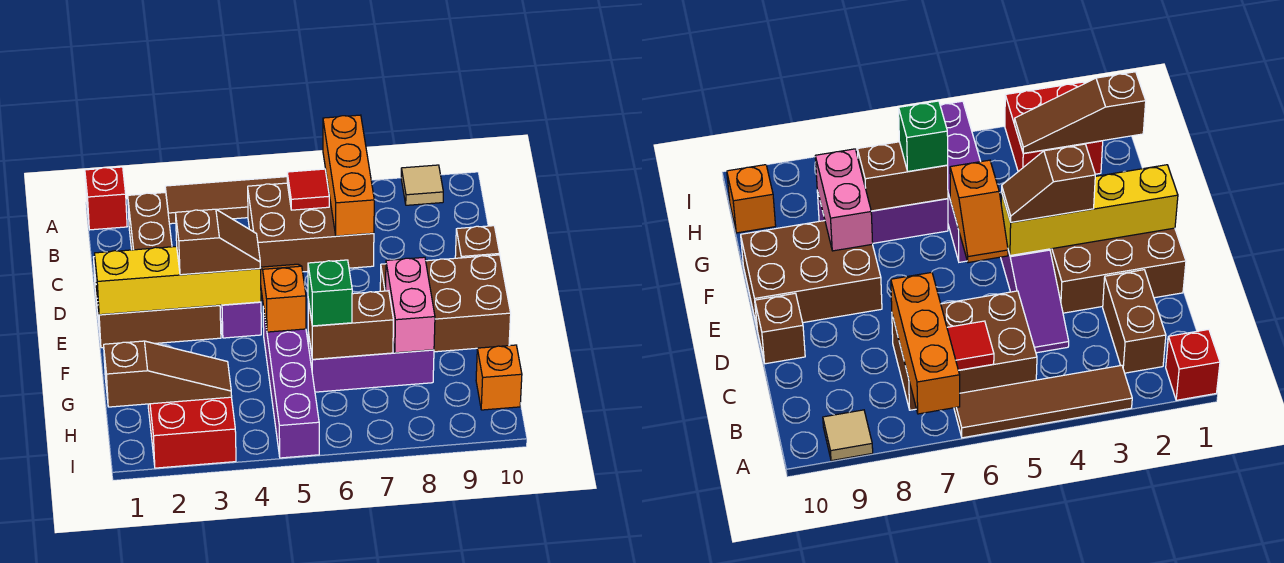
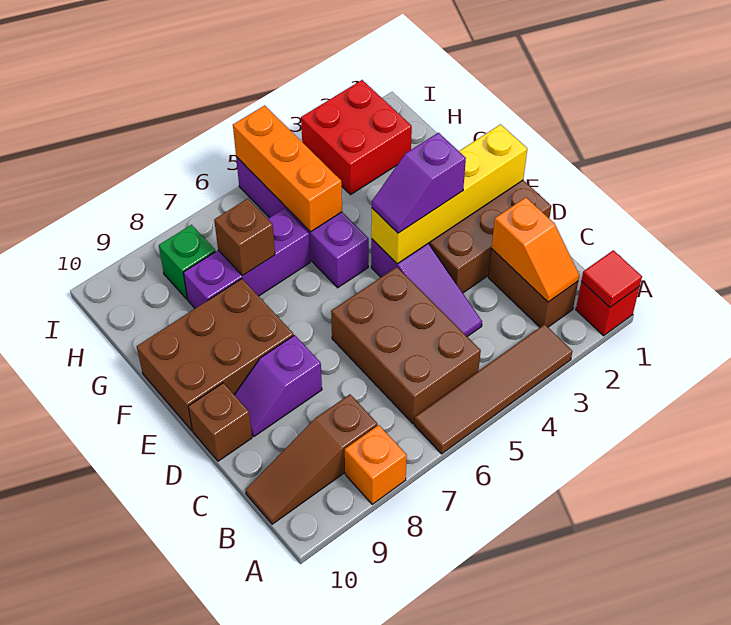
orange brick A7:C7 level 2 -> orange brick G5:I5 level 2
tan tile A9 level 1 -> none
brown brick B5:C7 level 1 -> brown brick B5:D6 level 1
red tile B6 level 2 -> red tile A1 level 2
none -> purple slope D8:D9 level 1 top 8
brown slope E3:E4 level 3 top 3 -> purple slope E3:E4 level 3 top 3
orange slope E5:F5 level 2 top F -> orange slope B2:C2 level 2 top C
pink brick F8:G8 level 2 -> none
brown brick G6:G7 level 2 -> brown brick G7 level 2
green brick G6 level 3 -> green brick H8 level 1
brown slope H1:H3 level 2 top 1 -> brown slope B8:B10 level 1 top 8
orange brick H10 level 1 -> orange brick A8 level 1

